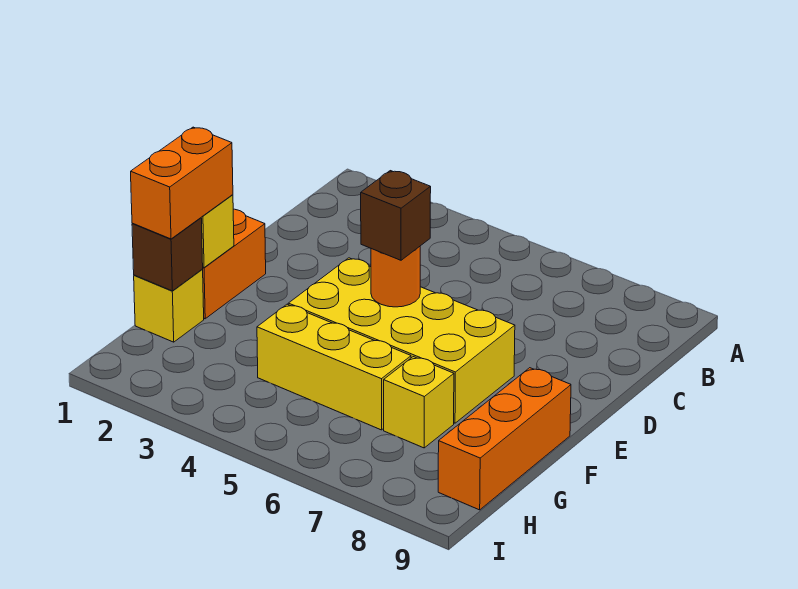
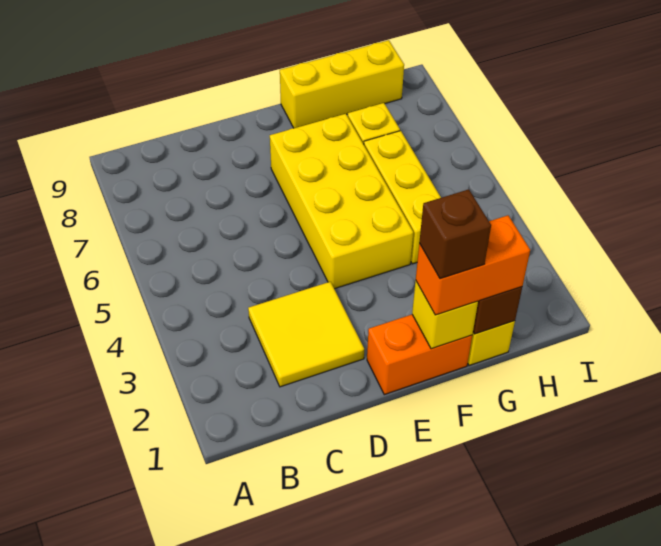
none -> yellow tile C2:D3 level 1
orange round brick E5 level 2 -> none
brown brick E5 level 3 -> brown brick F1 level 4
orange brick F9:H9 level 1 -> yellow brick F9:H9 level 1

